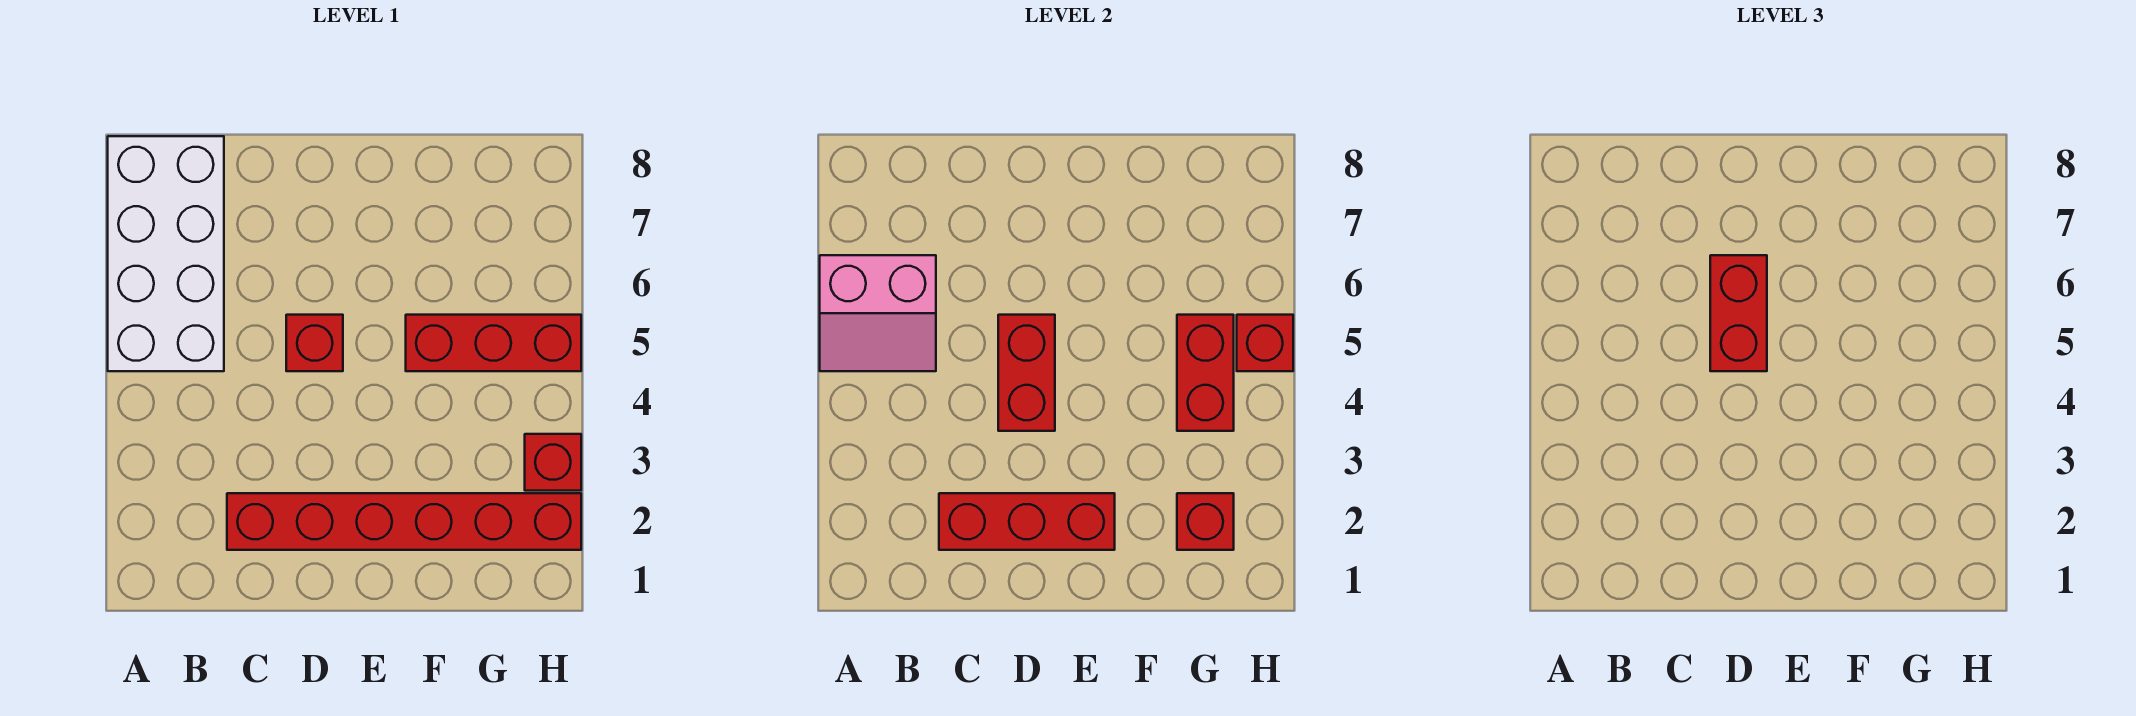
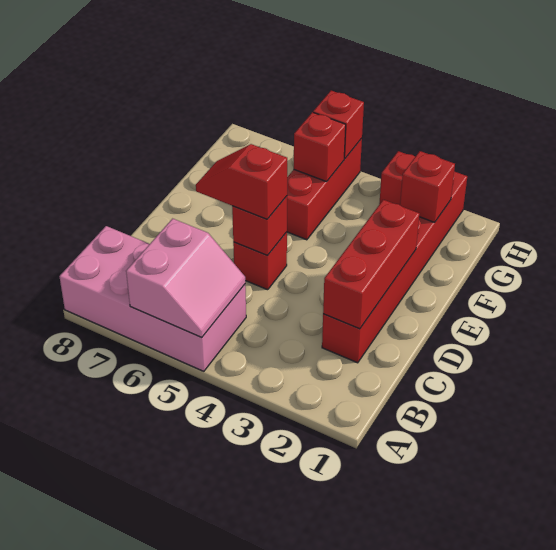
white brick A5:B8 level 1 -> pink brick A5:B8 level 1
red brick D4:D5 level 2 -> red brick D5 level 2
red brick D5:D6 level 3 -> red slope D5:D6 level 3 top 5
red brick G4:G5 level 2 -> red brick G5 level 2

